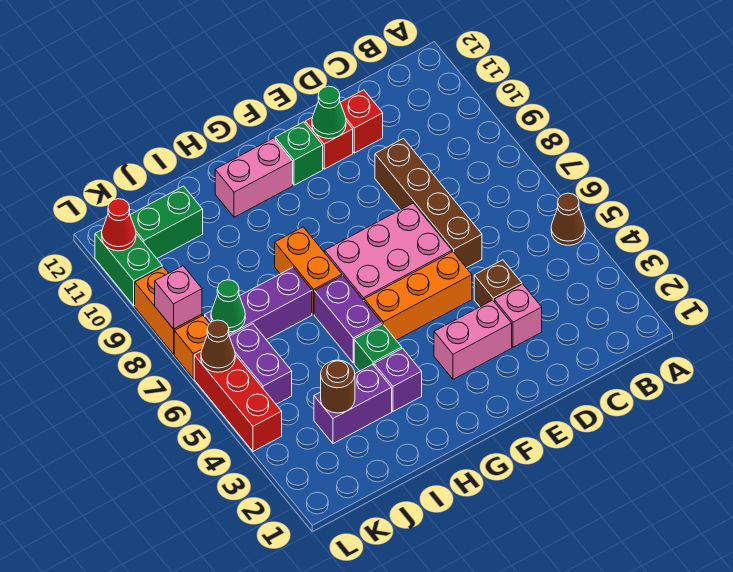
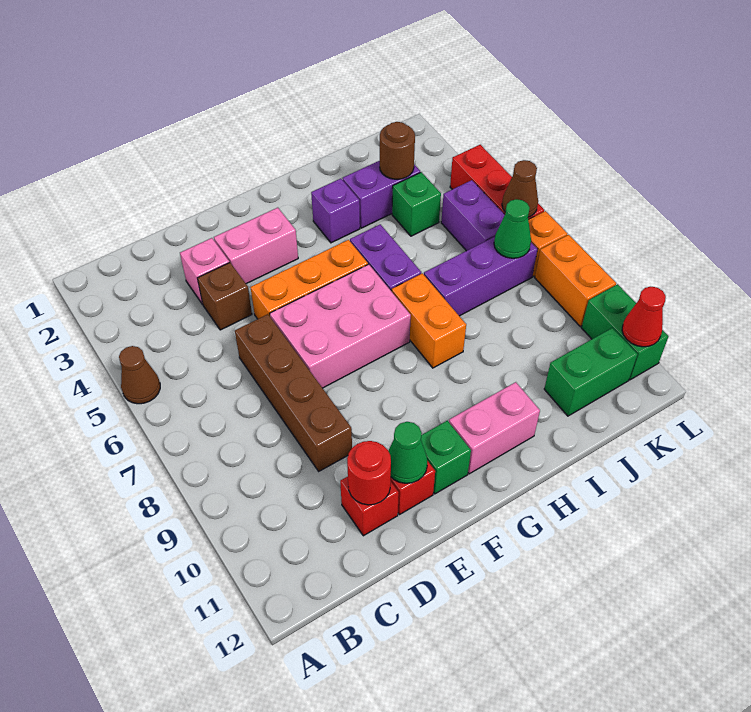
none -> red round brick D11 level 2
green brick H4 level 1 -> green brick J4 level 1
pink brick L8 level 2 -> none

